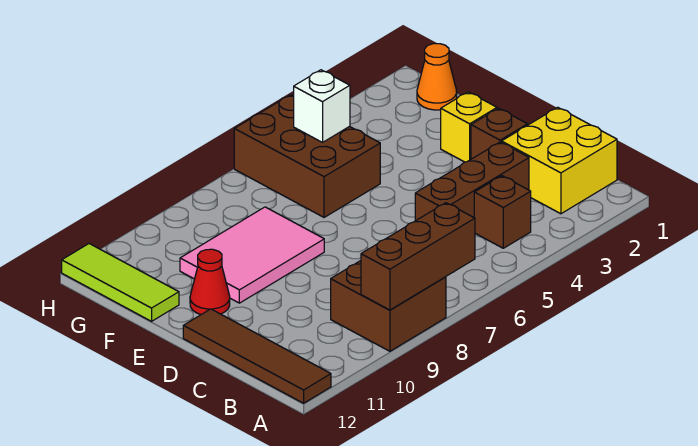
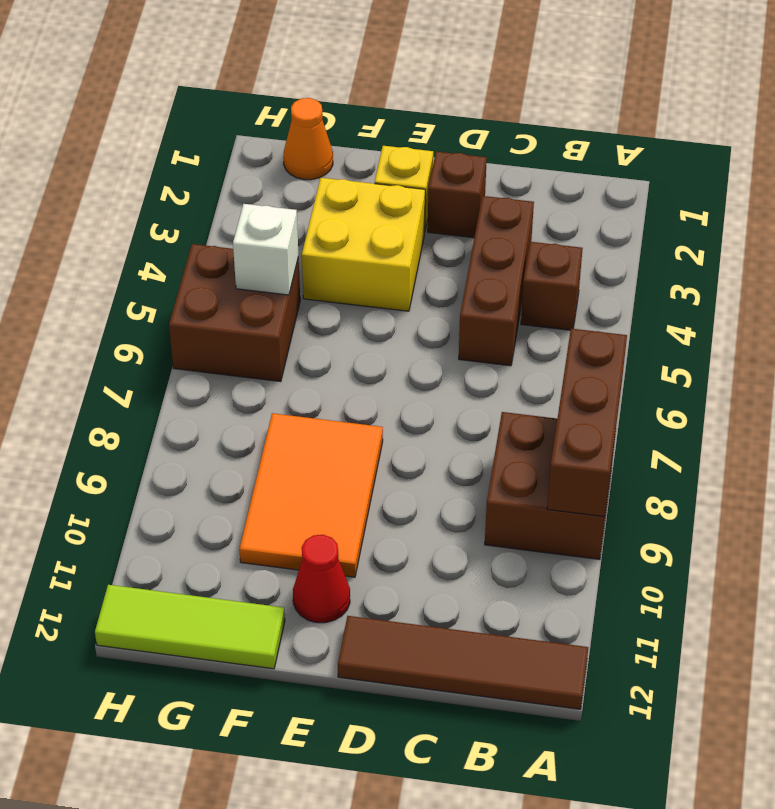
yellow brick B1:C2 level 1 -> yellow brick E3:F4 level 1
pink tile E8:F10 level 1 -> orange tile E8:F10 level 1
brown brick F5:H6 level 1 -> brown brick G5:H6 level 1

